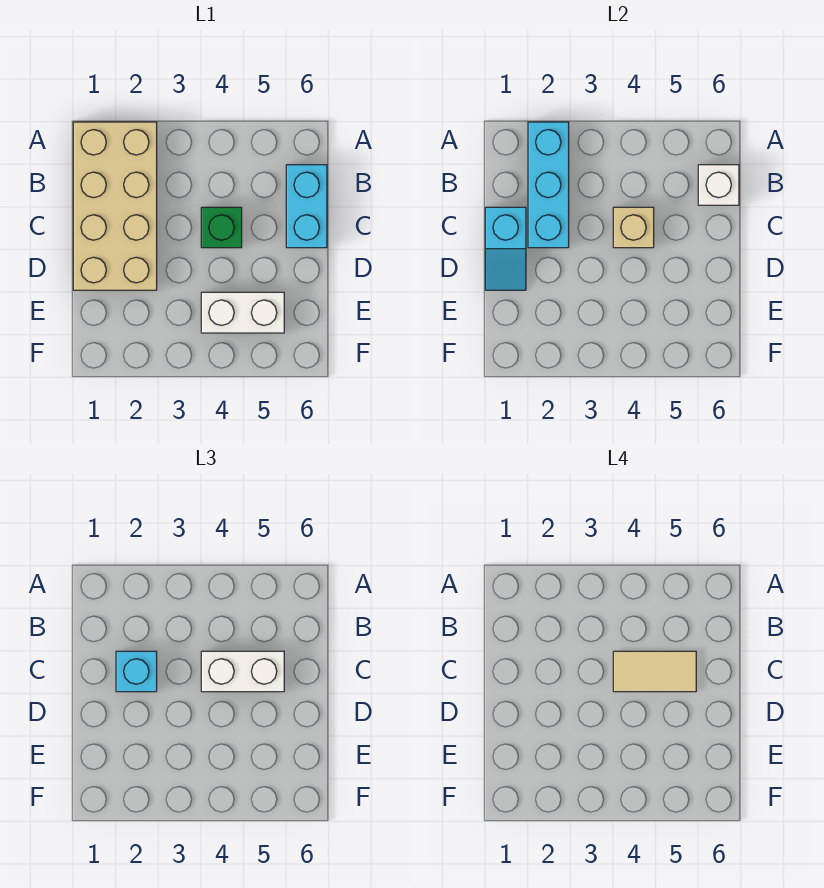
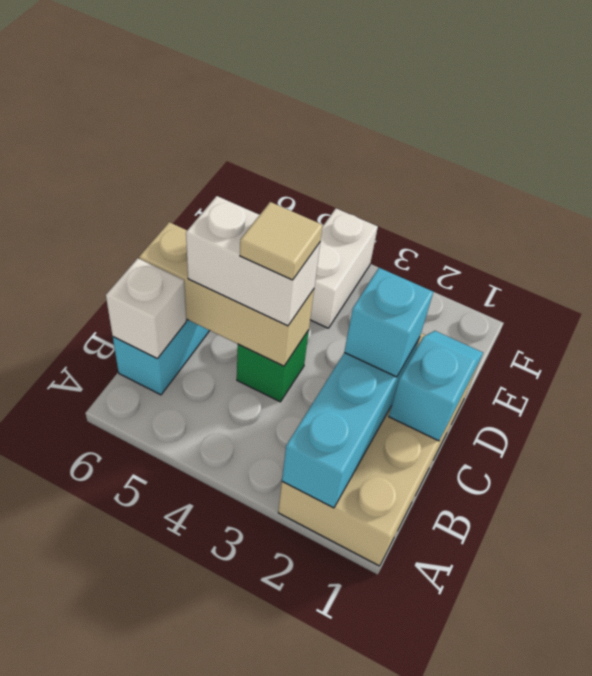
tan brick C4 level 2 -> tan brick C4:C6 level 2
tan tile C4:C5 level 4 -> tan tile C4 level 4
white brick E4:E5 level 1 -> white brick E4:F4 level 1

